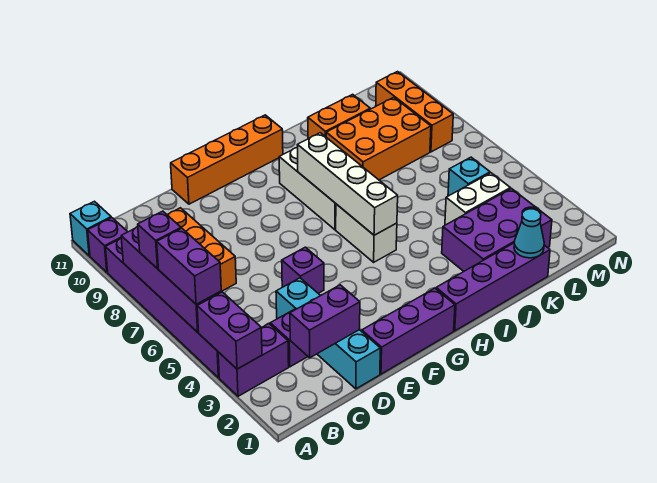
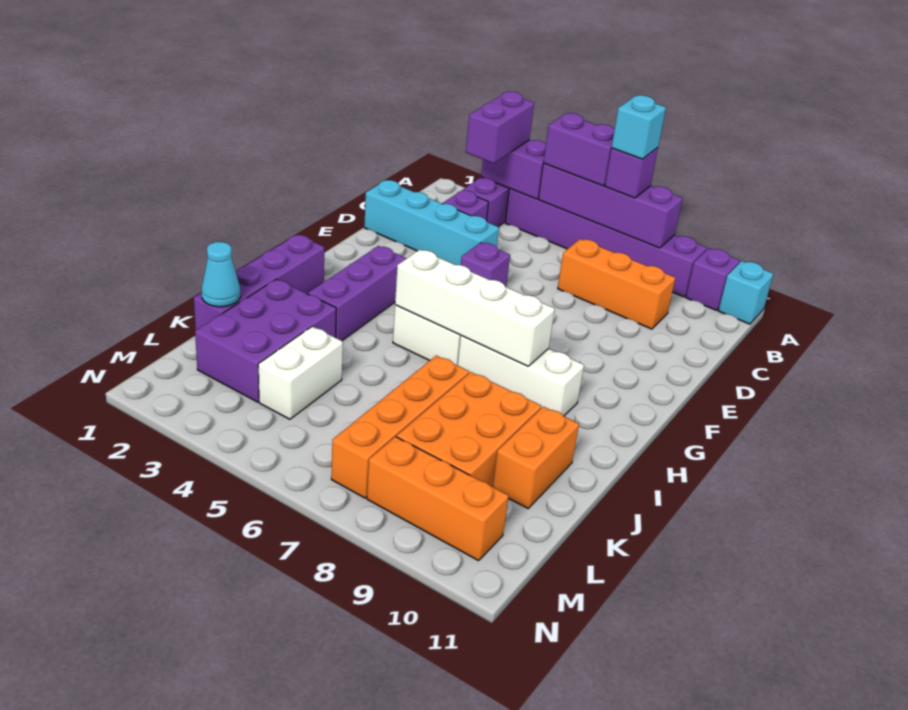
purple brick C2:D2 level 2 -> purple brick A3:B3 level 3
purple brick E1:G1 level 1 -> purple brick G3:I3 level 1
orange brick E11:H11 level 1 -> orange brick J7:M7 level 1
cyan brick L5 level 1 -> cyan brick A7 level 4

